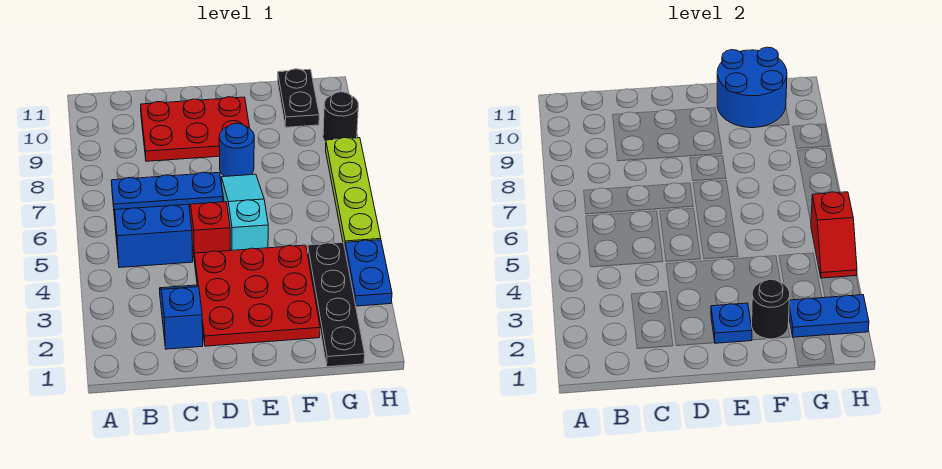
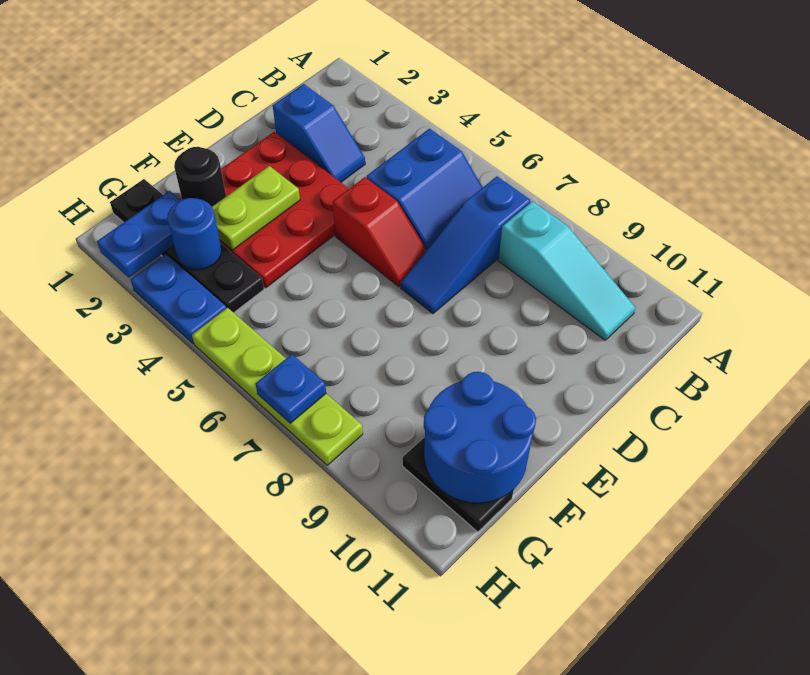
blue plate B7:D7 level 1 -> blue slope B7:D7 level 1 top B
red plate C9:E10 level 1 -> none
blue plate E2 level 2 -> blue plate H7 level 2
none -> lime plate E3:F3 level 2
cyan slope E5:E7 level 1 top 5 -> cyan slope B8:B10 level 1 top 8
blue round brick E8 level 1 -> blue round brick G3 level 2
red slope H4:H5 level 2 top 5 -> none
black round brick H9 level 1 -> none

